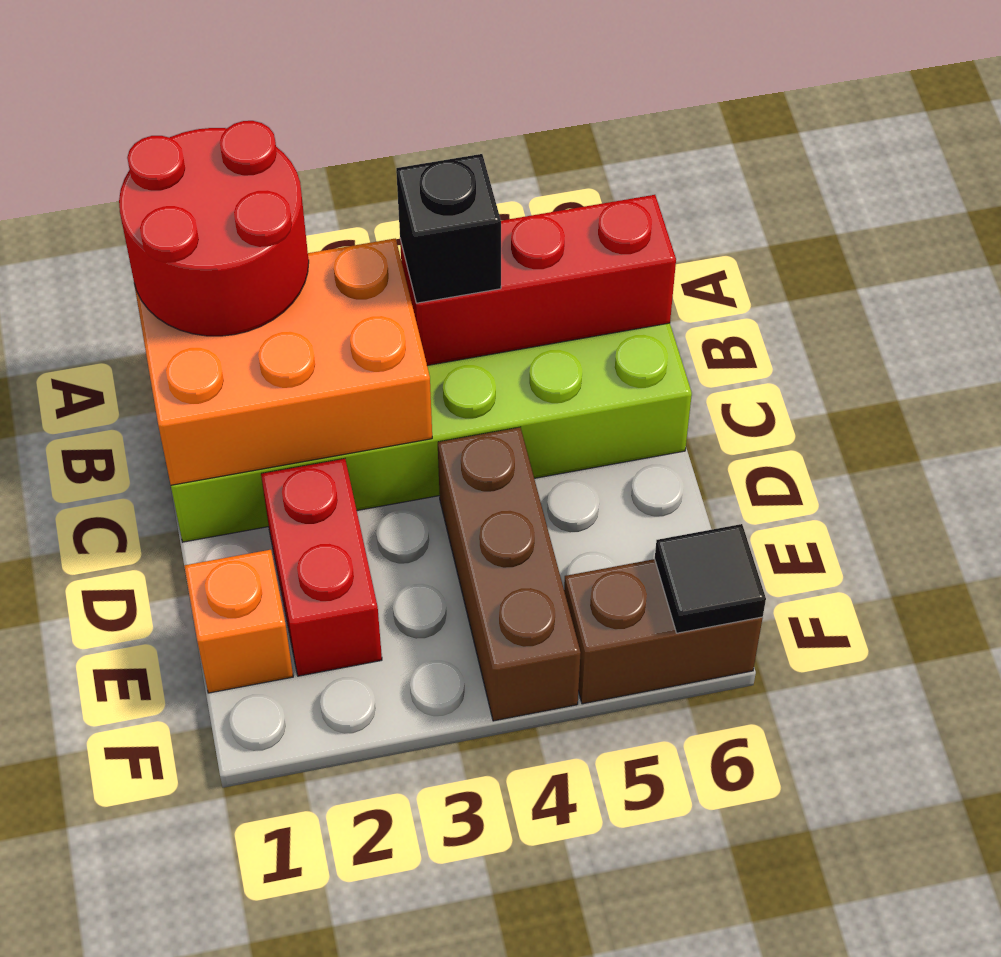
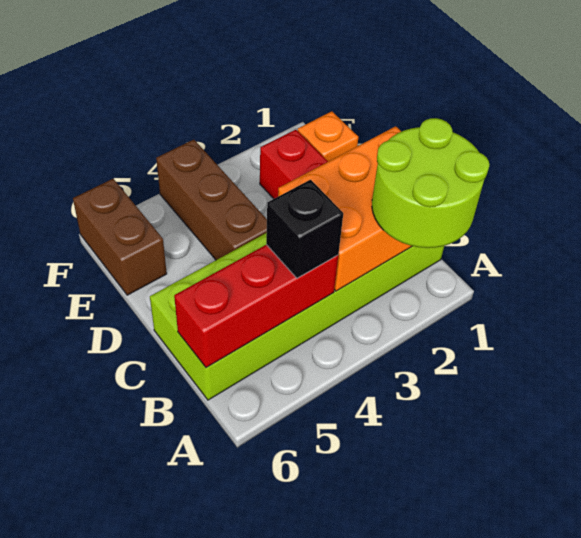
red round brick A1:B2 level 3 -> lime round brick A1:B2 level 3
brown brick F5:F6 level 1 -> brown brick E6:F6 level 1
black tile F6 level 2 -> none

